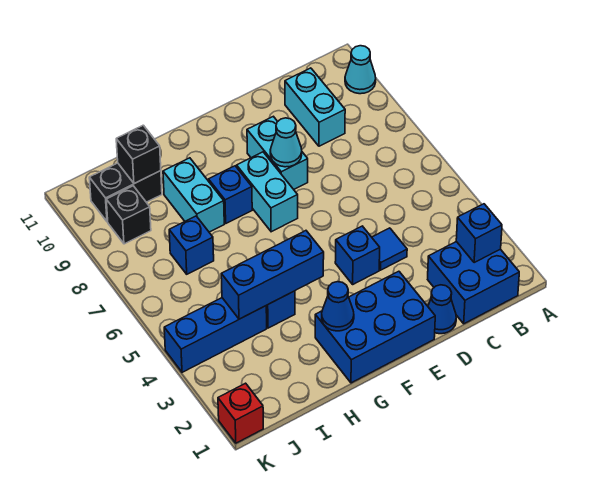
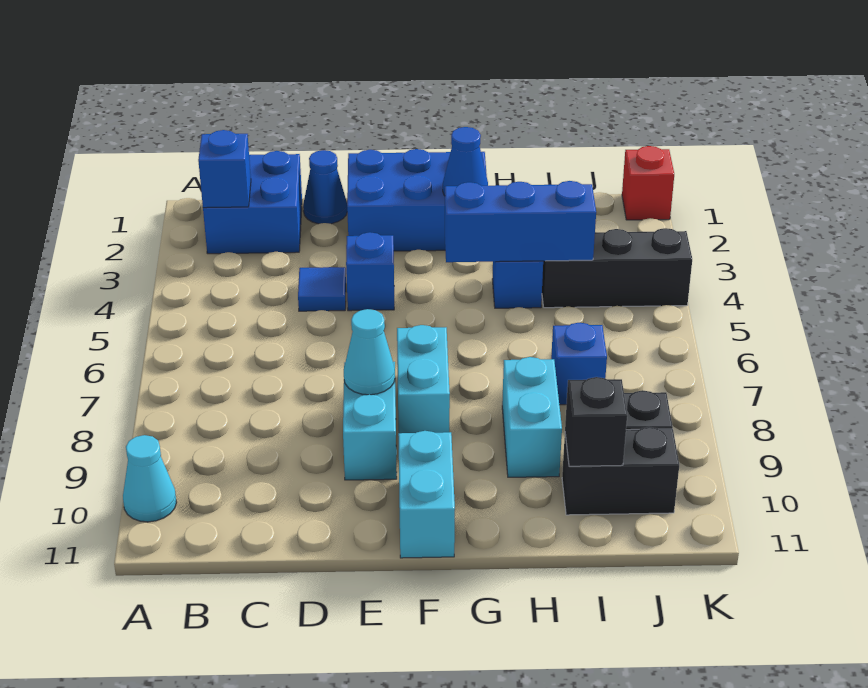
cyan brick C9:C10 level 1 -> cyan brick F10:F11 level 1
blue brick G8 level 1 -> none
blue brick I4:K4 level 1 -> black brick I4:K4 level 1

